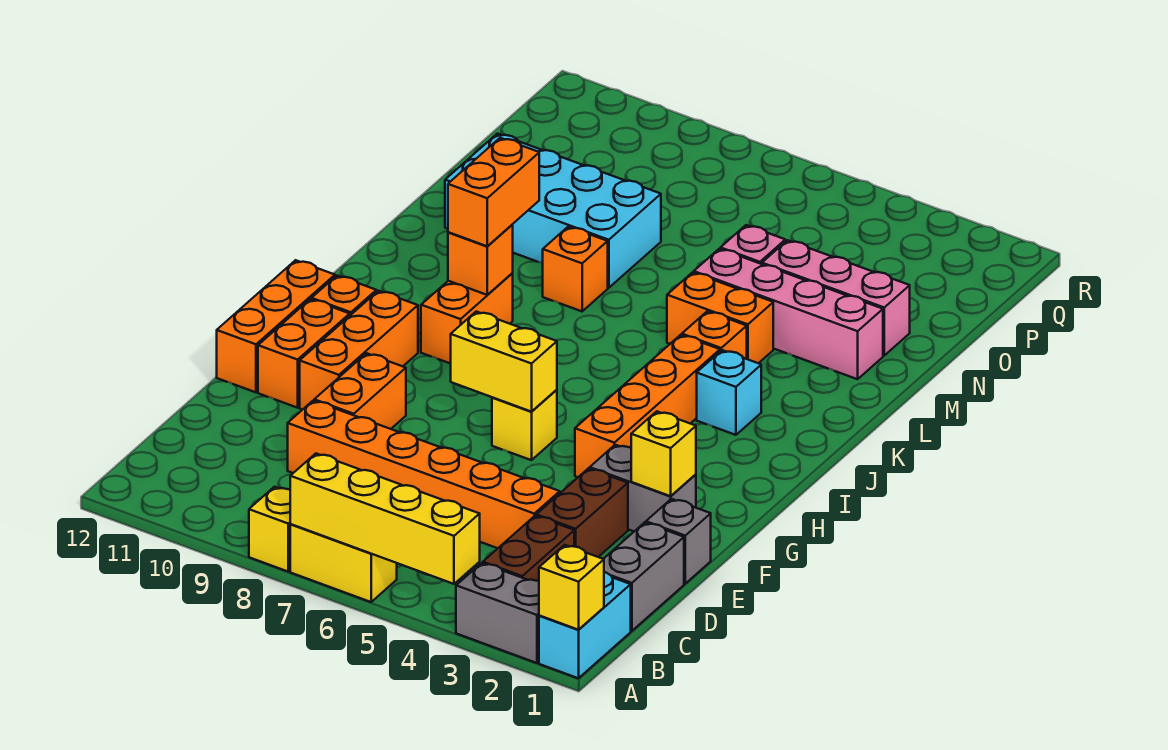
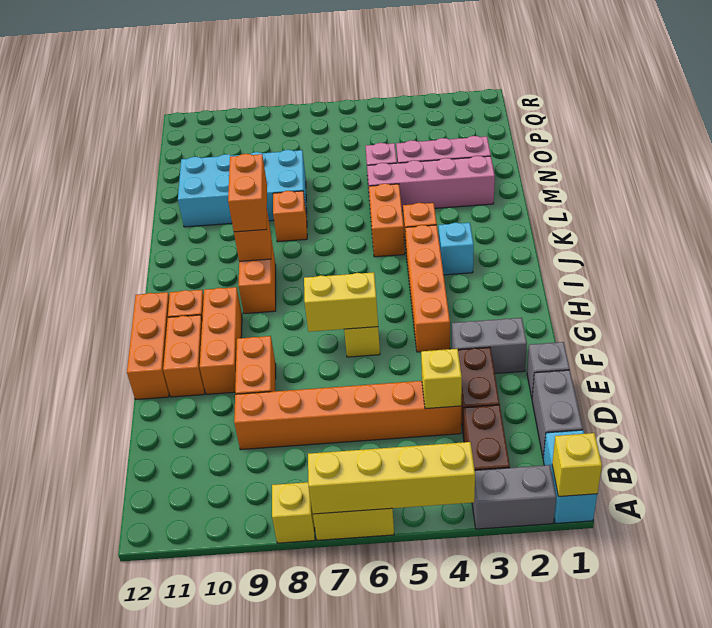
yellow brick F2 level 2 -> yellow brick D4 level 2
orange brick L4:L5 level 1 -> orange brick K5:L5 level 1

